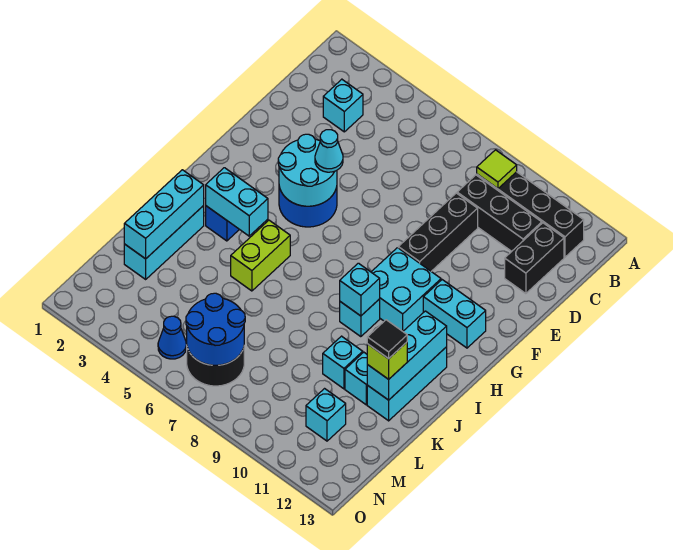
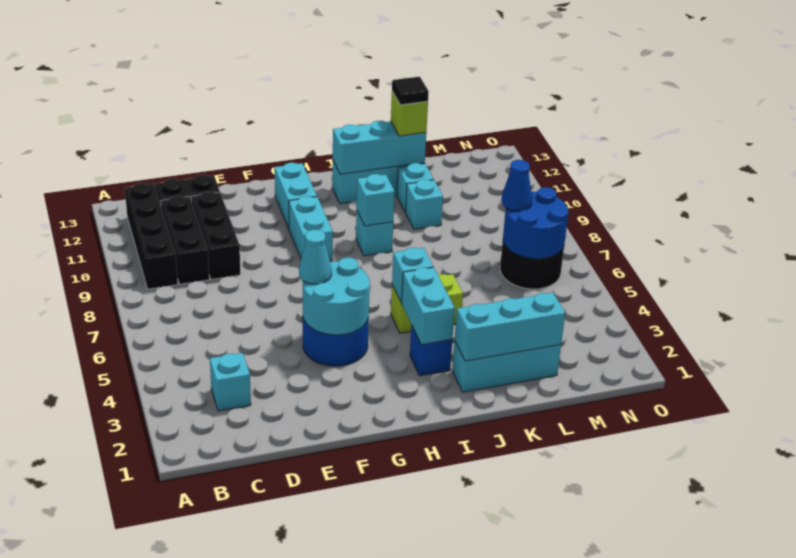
lime tile B9 level 2 -> none
black brick D9:F9 level 1 -> black brick D9:D11 level 1
cyan brick G9:H10 level 1 -> cyan brick G9:G10 level 1
cyan brick M11 level 1 -> cyan brick I5 level 2
blue cone N5 level 1 -> blue cone M7 level 3

